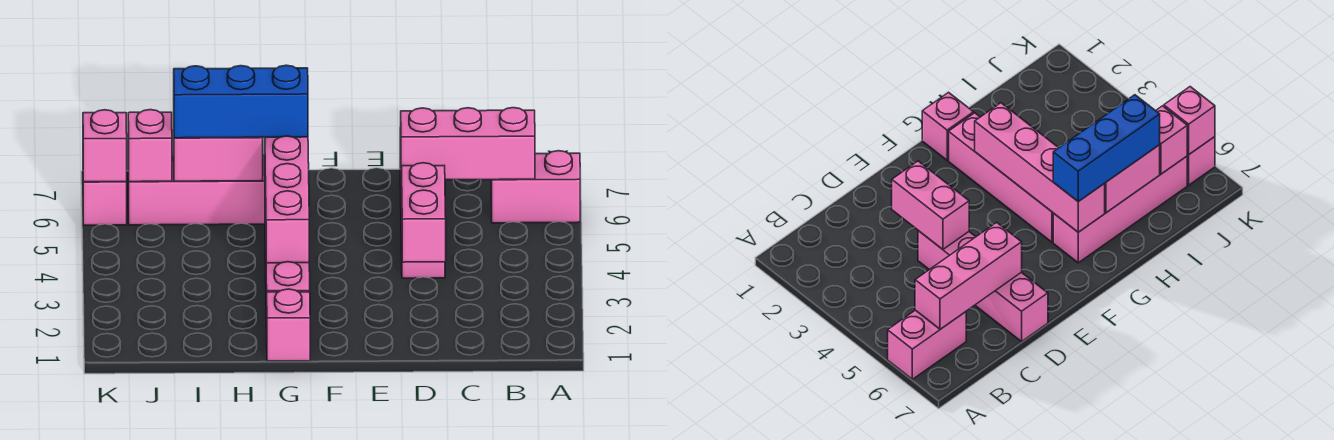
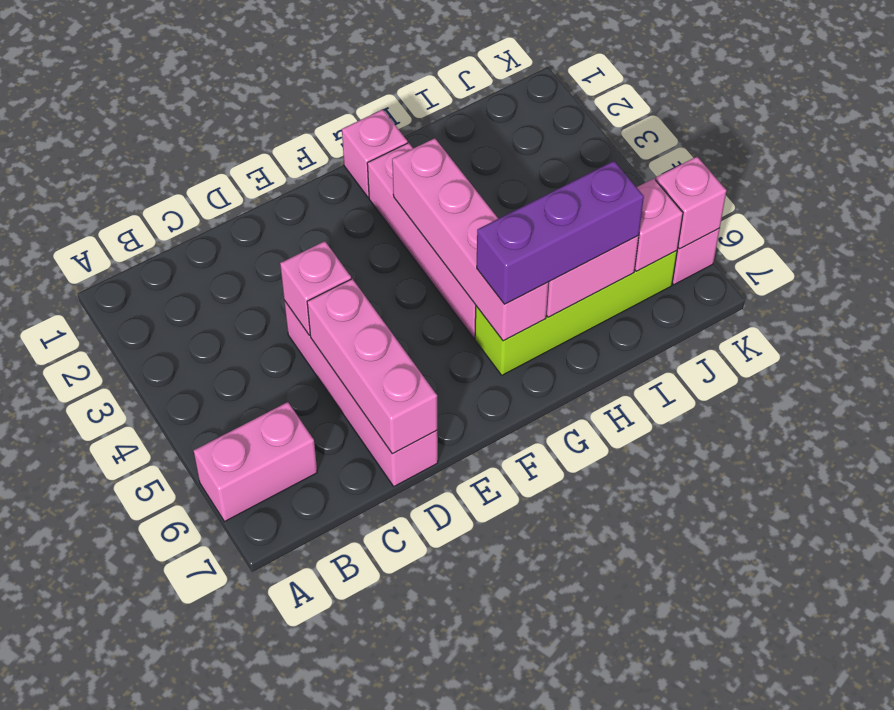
pink brick B6:D6 level 2 -> pink brick D5:D7 level 2
pink brick D3:D4 level 2 -> pink brick D4 level 2
pink brick G6:J6 level 1 -> lime brick G6:J6 level 1
blue brick G6:I6 level 3 -> purple brick G6:I6 level 3

